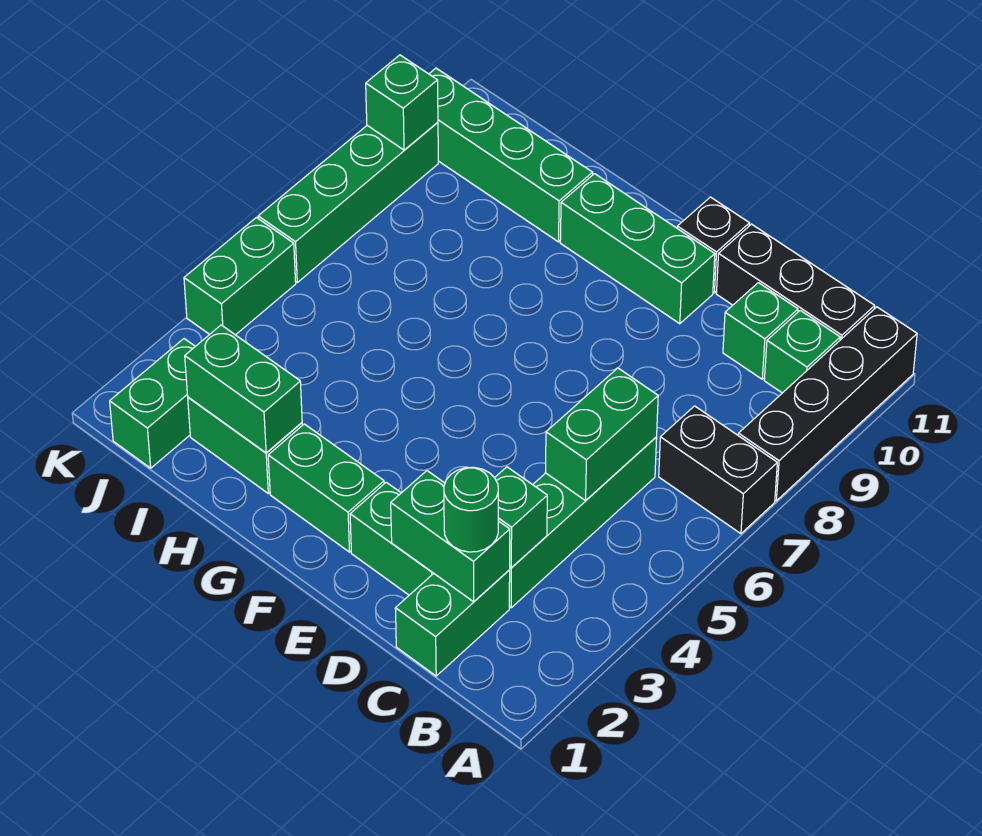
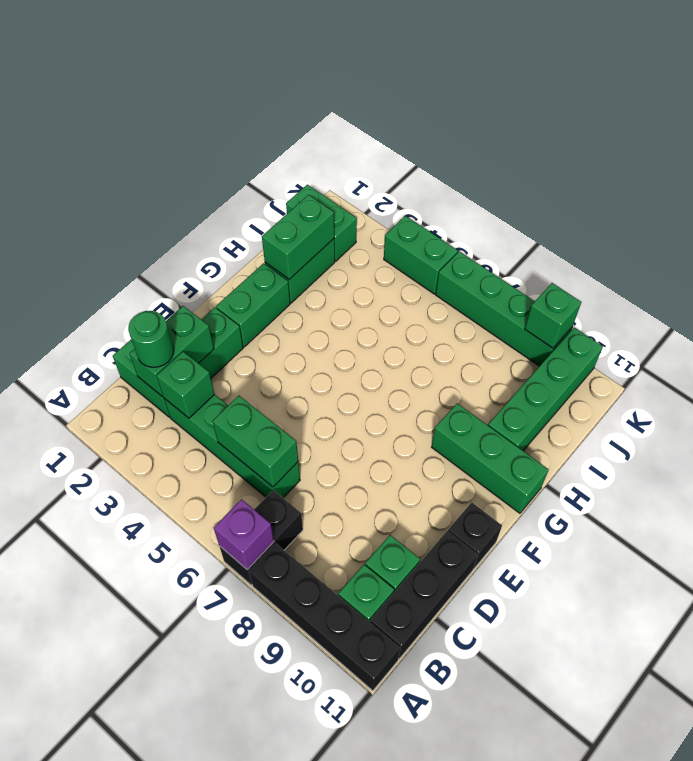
none -> purple brick A7 level 2
green brick E10:G10 level 1 -> green brick G9:G11 level 1

